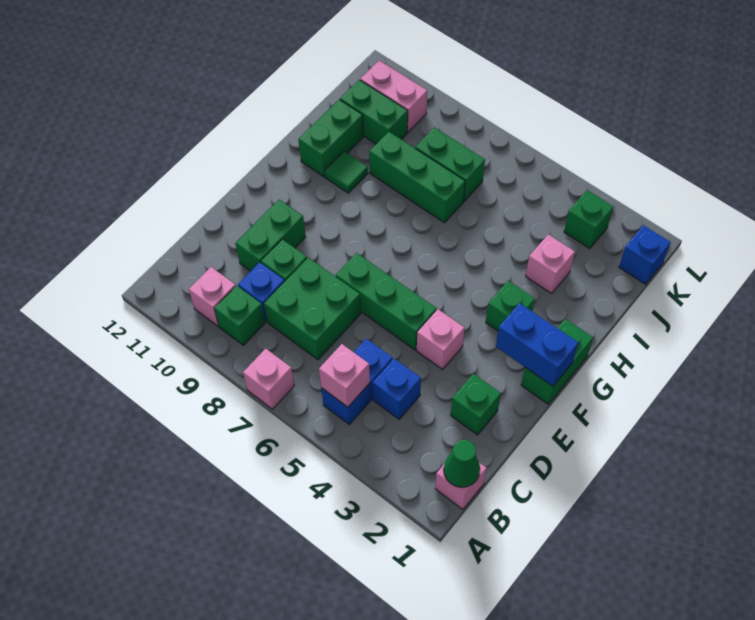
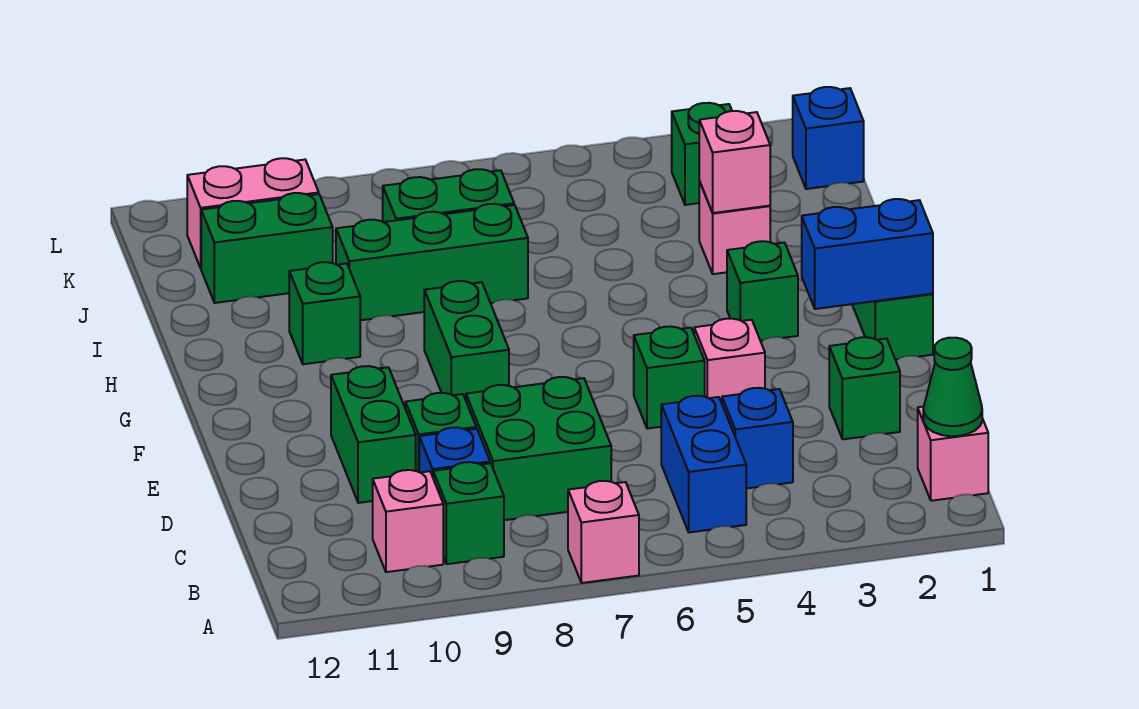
pink brick B5 level 2 -> pink brick I3 level 2
green brick E5:E7 level 1 -> green brick E5 level 1
green tile H10 level 1 -> green brick H10 level 1
green brick H11:I11 level 1 -> green brick F8:G8 level 1

